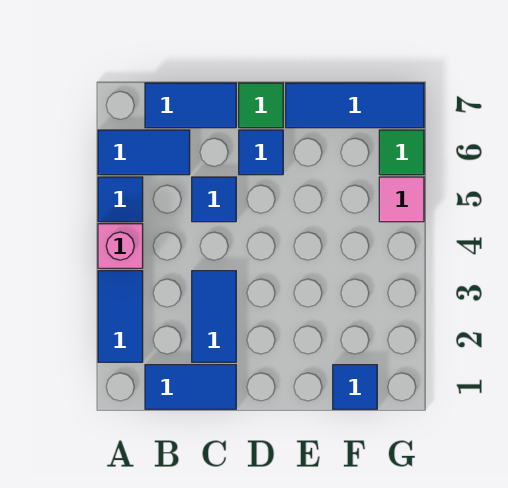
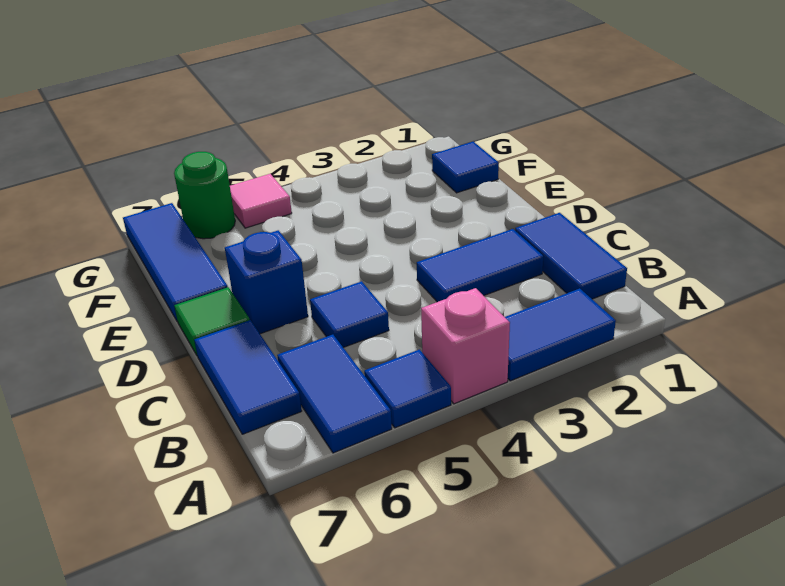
blue tile D6 level 1 -> blue brick D6 level 1
green tile G6 level 1 -> green round brick G6 level 1

